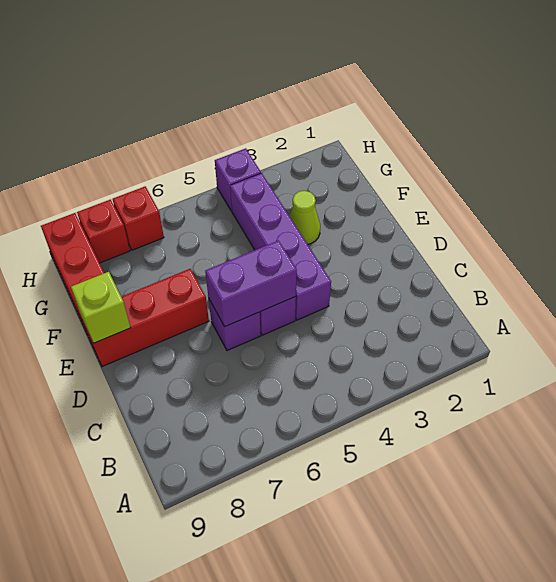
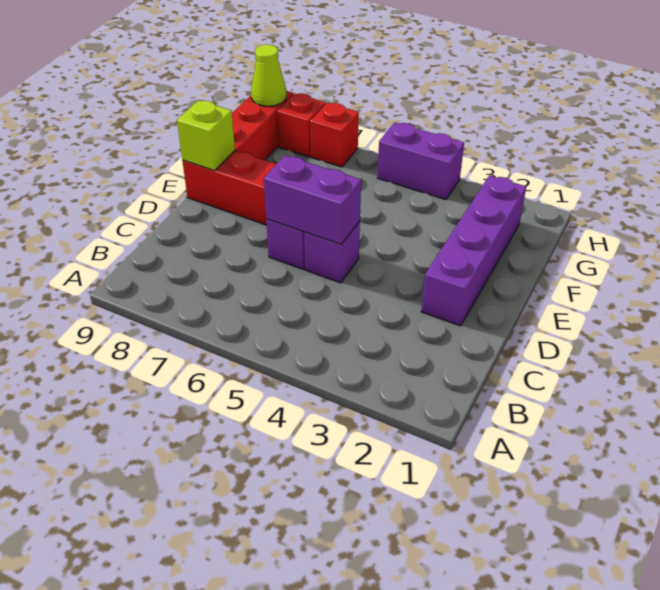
purple brick D4:G4 level 1 -> purple brick D2:G2 level 1
lime cone F3 level 1 -> lime cone H9 level 2
purple brick H4 level 1 -> purple brick H4:H5 level 1

